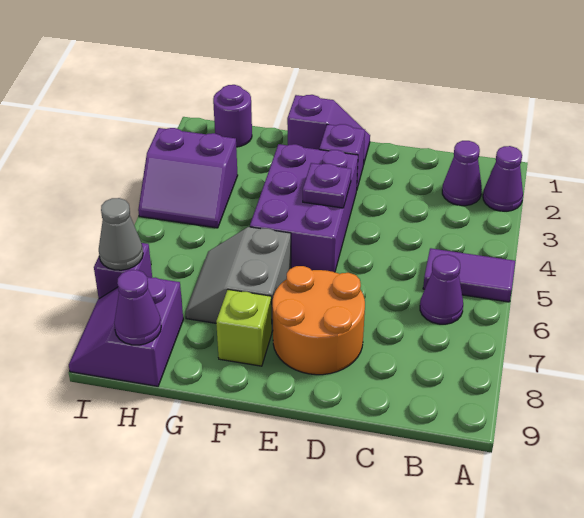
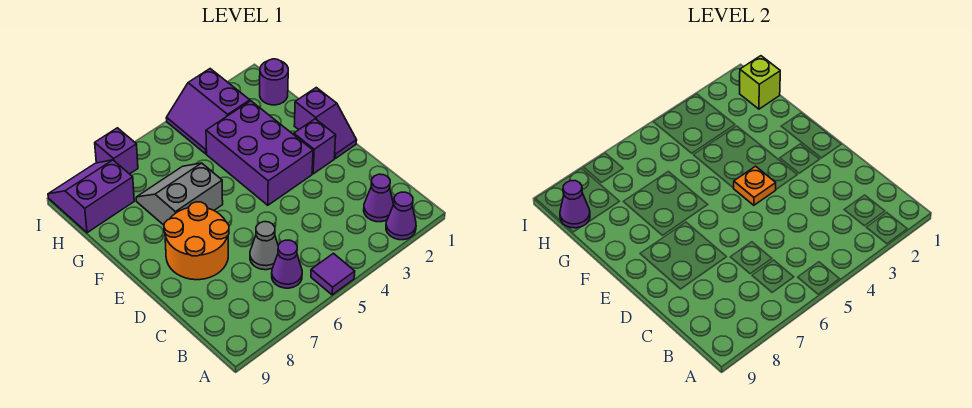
purple tile A5:B5 level 1 -> purple tile A5 level 1
purple brick E3:F5 level 1 -> purple brick E3:G4 level 1
purple plate E4 level 2 -> orange plate E4 level 2
lime brick F8 level 1 -> lime brick H1 level 2
grey cone I7 level 2 -> grey cone C6 level 1

